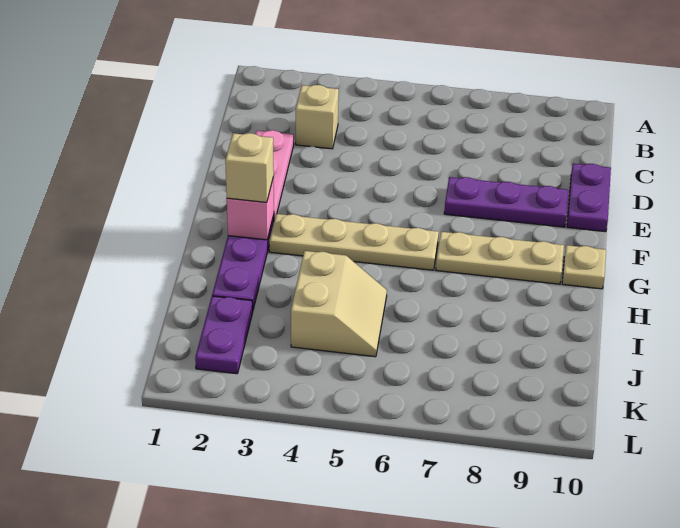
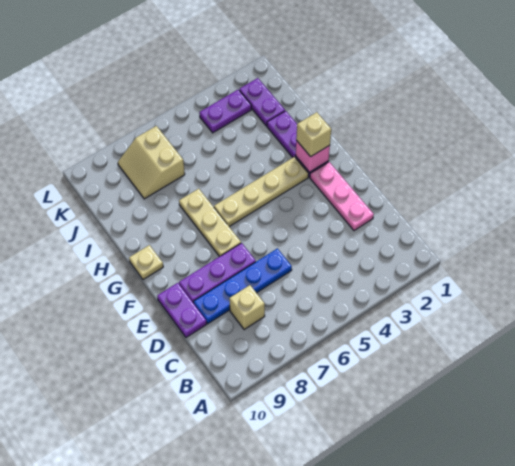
tan brick C3 level 1 -> tan brick C8 level 1
none -> blue plate D6:D9 level 1
tan plate G7:G9 level 1 -> tan plate F7:H7 level 1
tan slope I4:J5 level 1 top 4 -> tan slope J7:K8 level 1 top 7
none -> purple plate K3:K4 level 1

